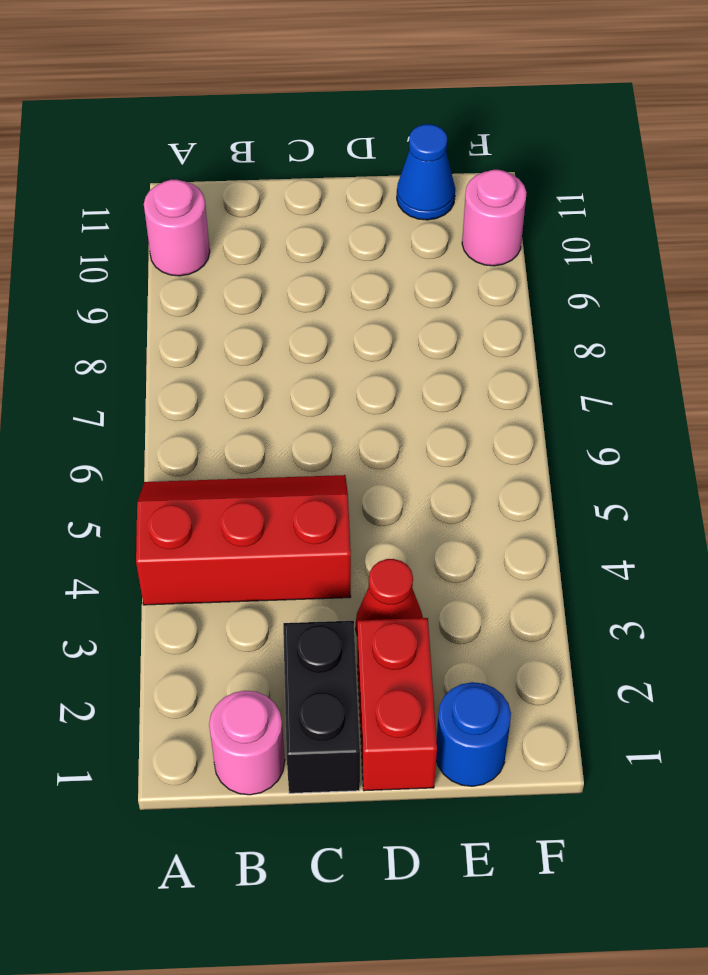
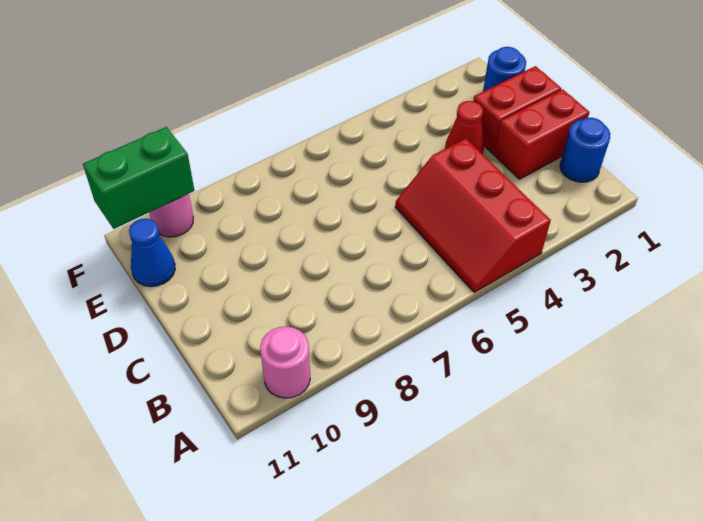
pink round brick B1 level 1 -> blue round brick B1 level 1
black brick C1:C2 level 1 -> red brick C1:C2 level 1
none -> green brick F10:F11 level 2

